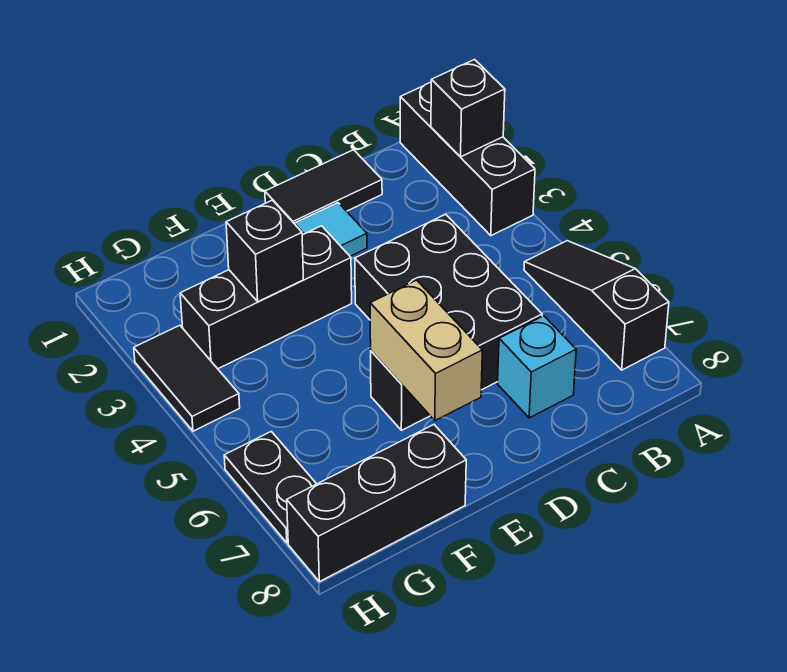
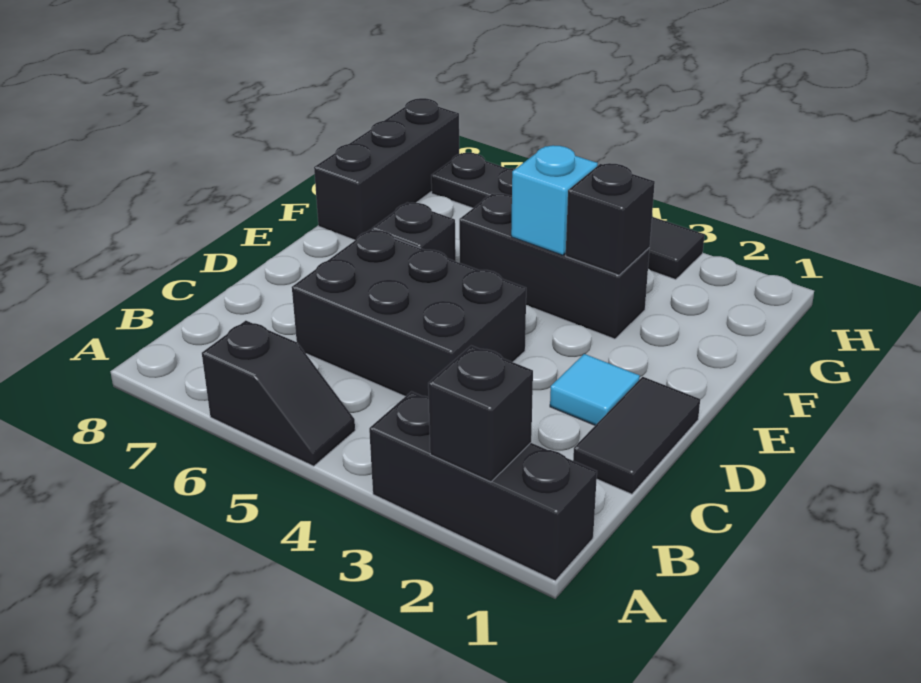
black slope A5:A7 level 1 top 7 -> black slope A5:A6 level 1 top 6
cyan brick C7 level 1 -> cyan brick F4 level 2
black brick E3:G3 level 1 -> black brick F3:F5 level 1
tan brick E6:E7 level 2 -> none

